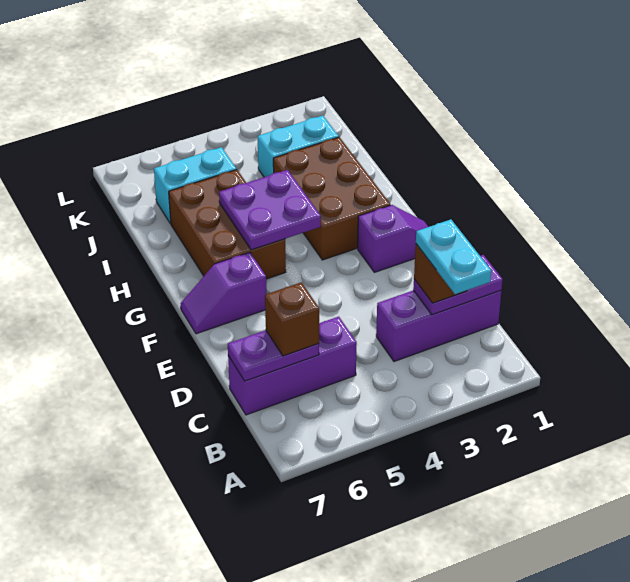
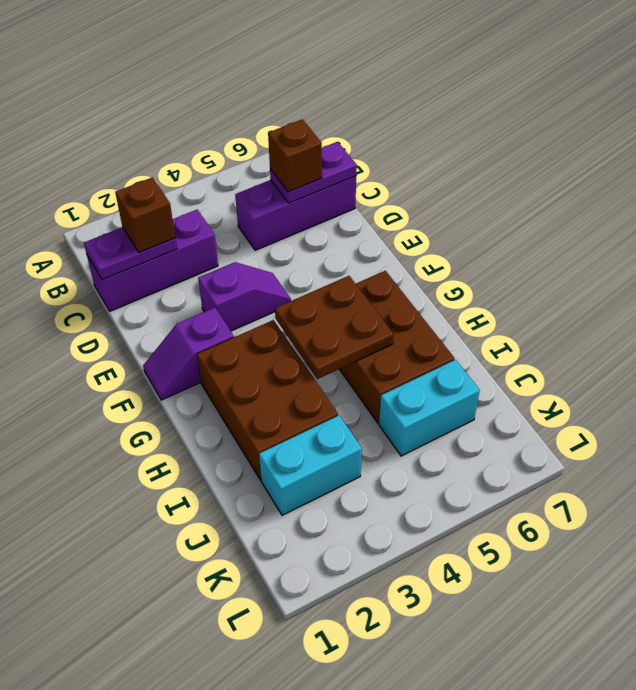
cyan plate B2:C2 level 4 -> none
purple slope F6:F7 level 1 top 6 -> purple slope E3:E4 level 1 top 3
purple plate G4:H5 level 2 -> brown plate G4:H5 level 2

